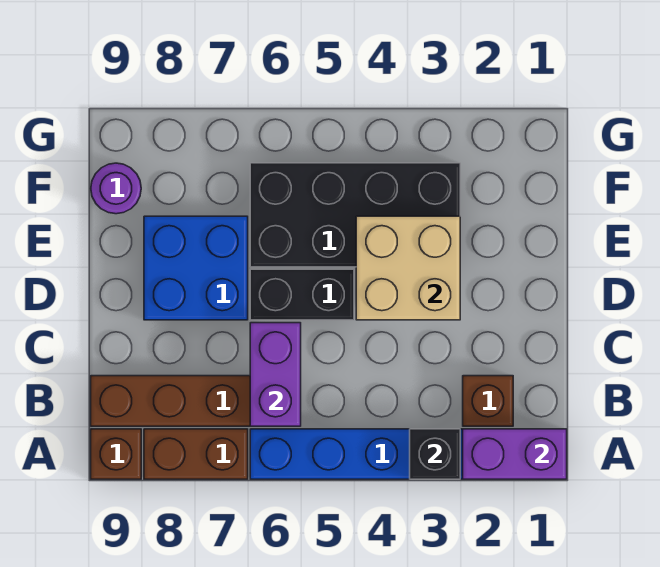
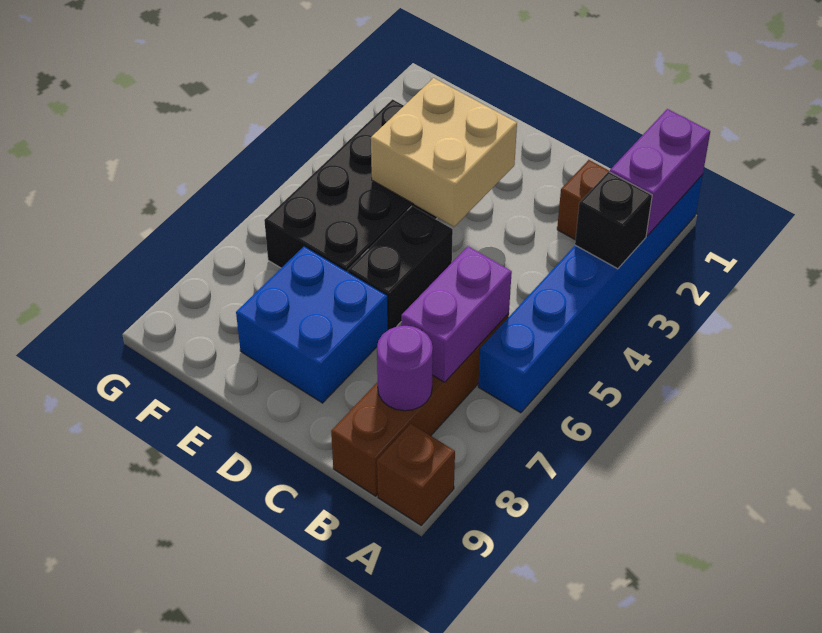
brown brick A7:A8 level 1 -> none
purple brick B6:C6 level 2 -> purple brick B6:B7 level 2
purple round brick F9 level 1 -> purple round brick B8 level 2

